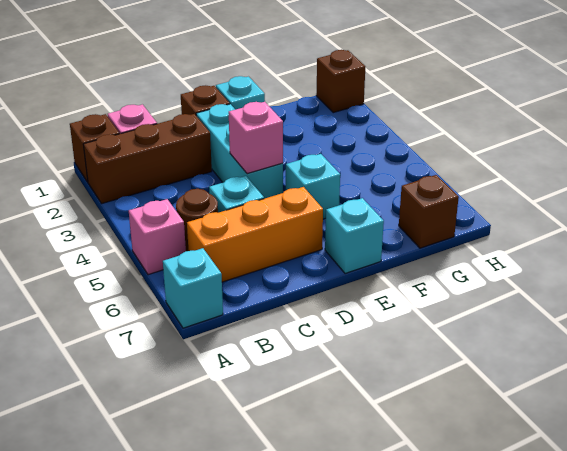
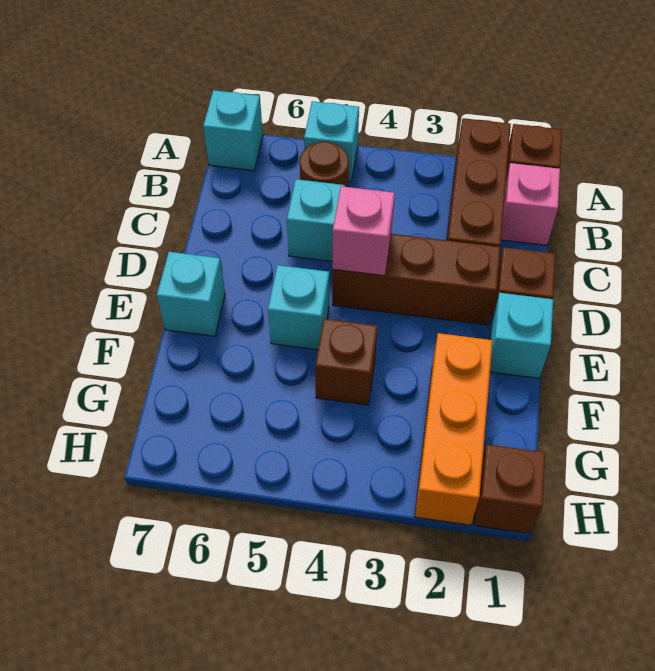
pink brick A5 level 1 -> cyan brick A5 level 1
orange brick B6:D6 level 1 -> orange brick F2:H2 level 1
cyan brick D2:D4 level 1 -> brown brick D2:D4 level 1
brown brick G7 level 1 -> brown brick F4 level 1

